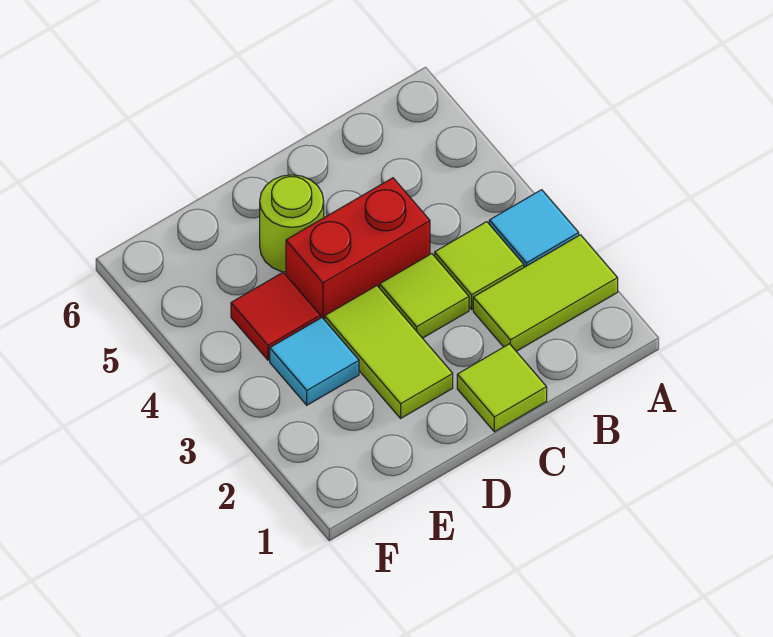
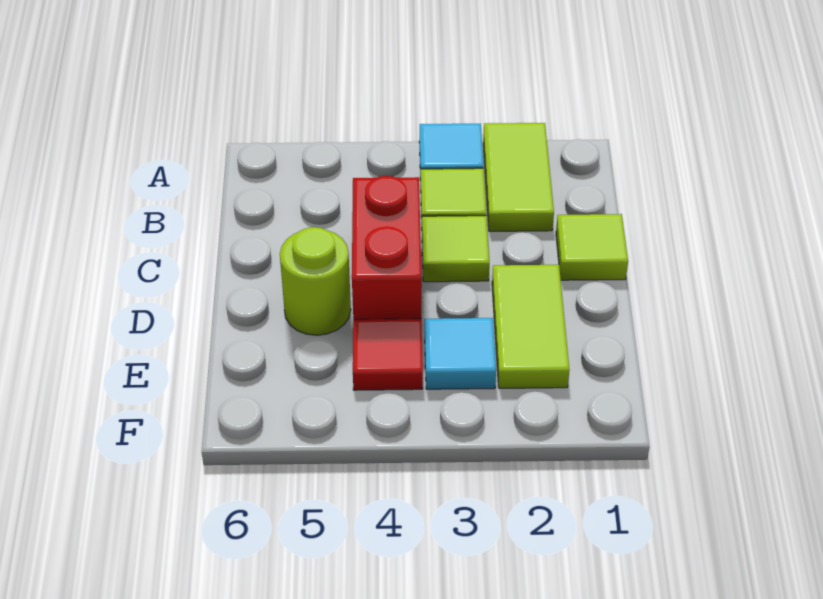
lime tile D2:D3 level 1 -> lime tile D2:E2 level 1

